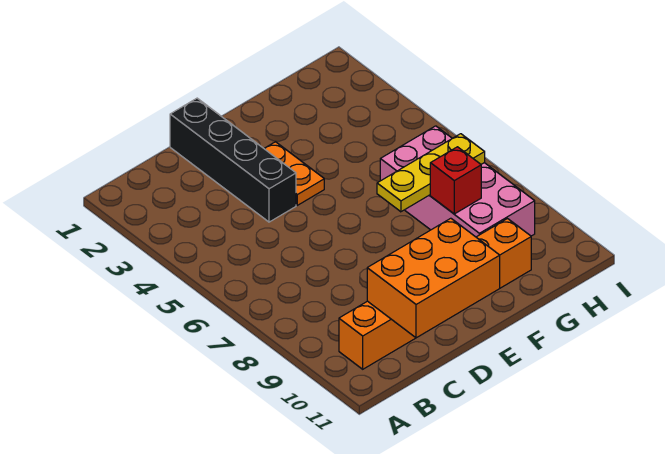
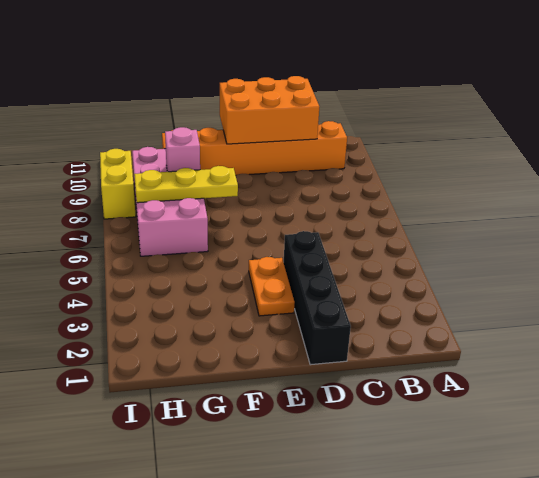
red brick G8 level 2 -> pink brick G8 level 2
none -> yellow brick I8:I9 level 1

